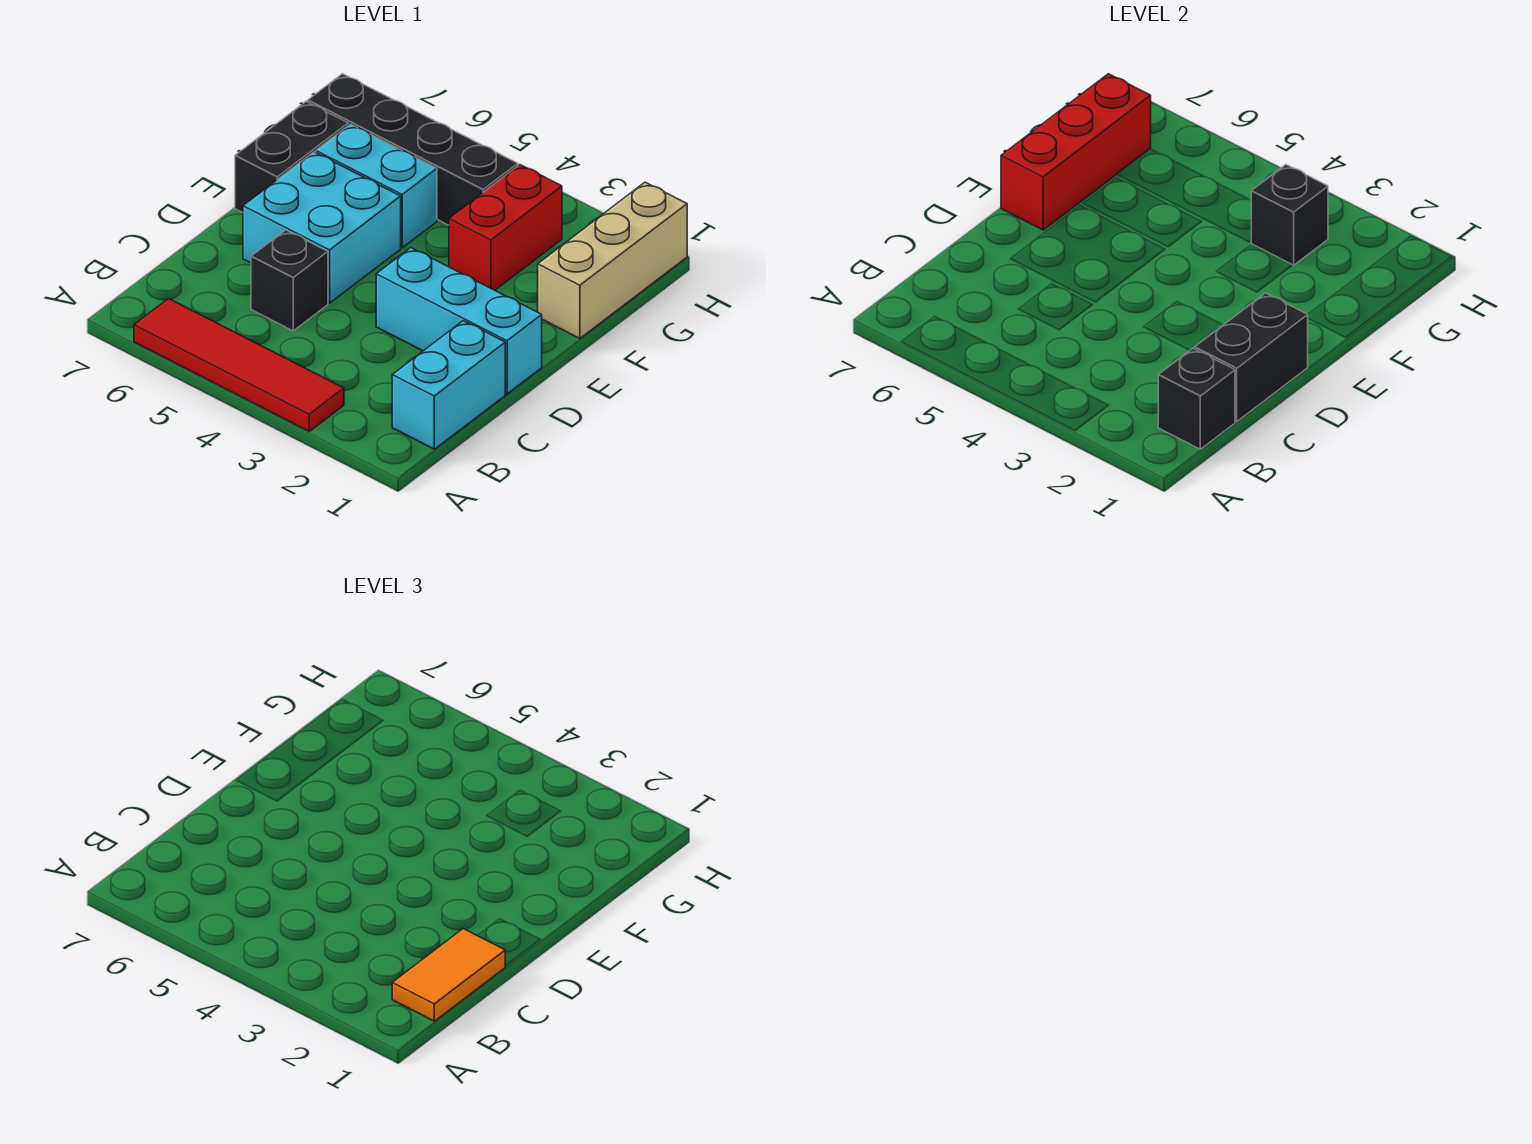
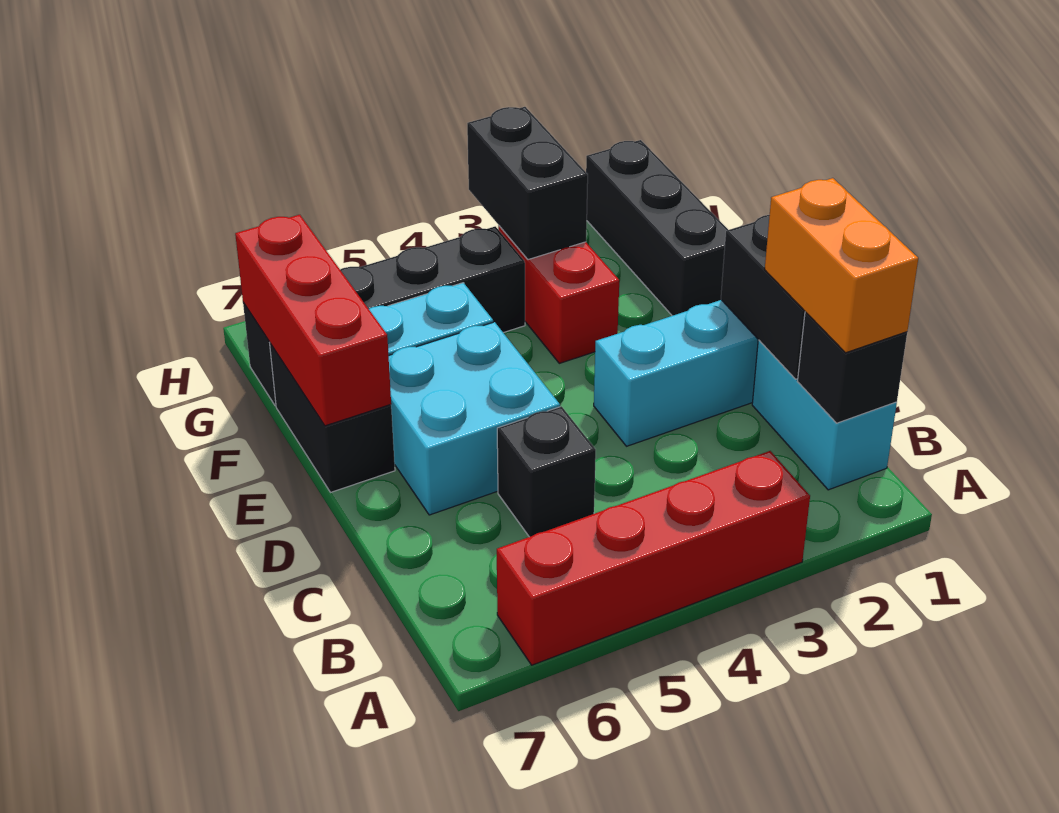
red tile A3:A6 level 1 -> red brick A3:A6 level 1
orange tile B1:C1 level 3 -> orange brick B1:C1 level 3
tan brick F1:H1 level 1 -> black brick F1:H1 level 1
black brick G3 level 2 -> black brick G3:H3 level 2

